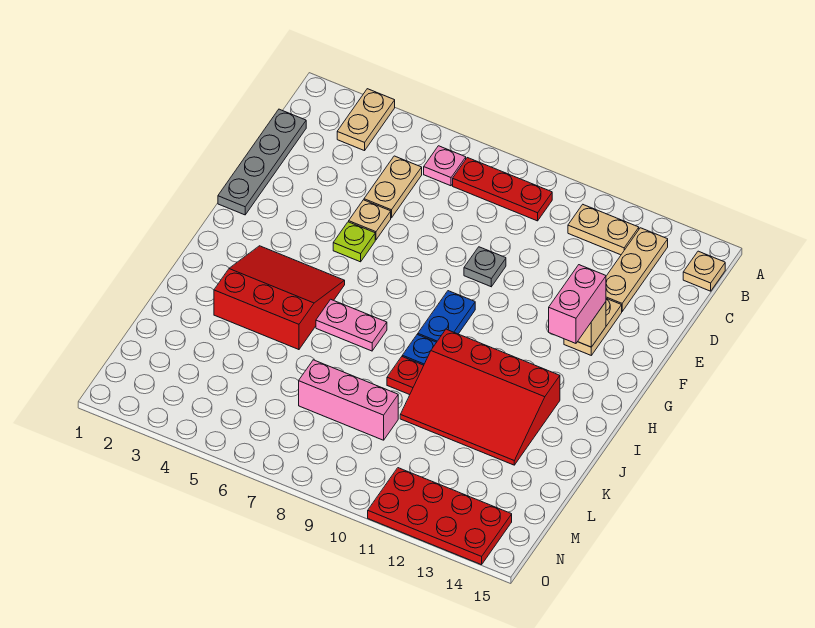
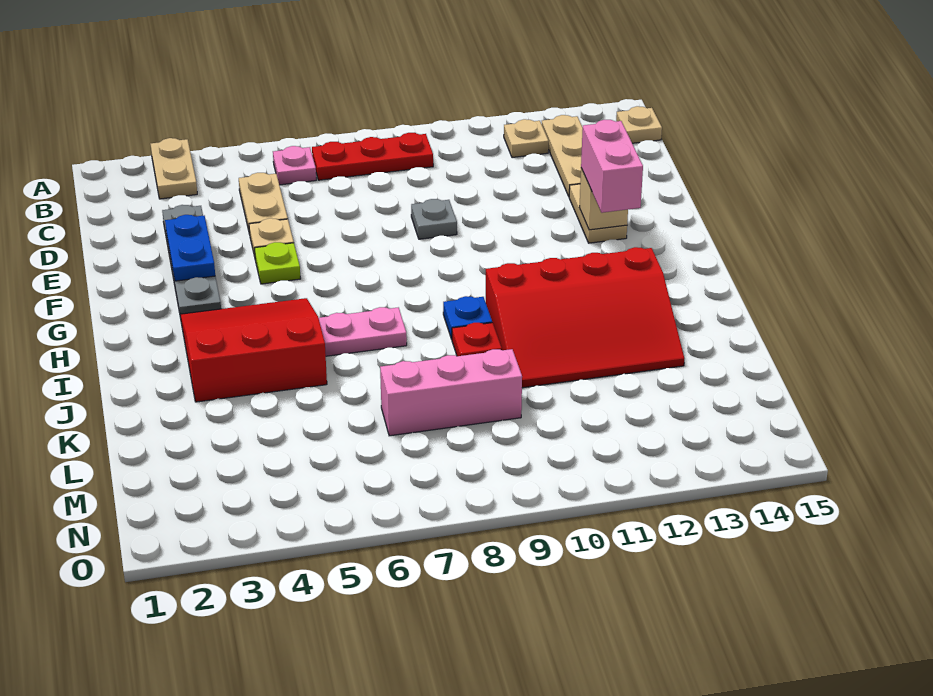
tan plate B11:B12 level 1 -> tan plate B12 level 1
grey plate C1:F1 level 1 -> grey plate D3:G3 level 1
blue plate G9:H9 level 1 -> blue plate E3:F3 level 2
red plate N11:O14 level 1 -> none

